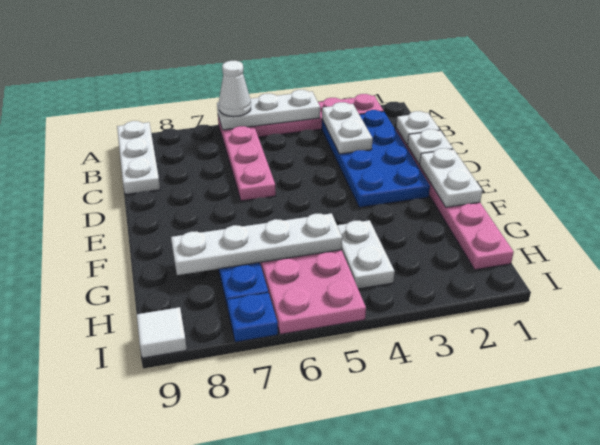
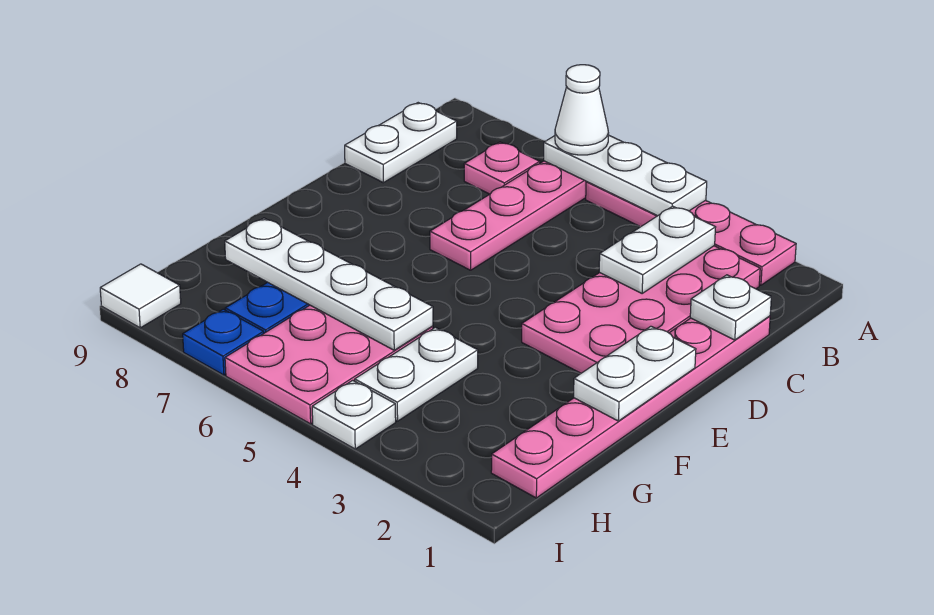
white plate A9:C9 level 1 -> white plate B9:C9 level 1
blue plate B2:E3 level 1 -> pink plate B2:E3 level 1
none -> pink plate B7 level 1
white plate D1 level 2 -> white plate I4 level 1

